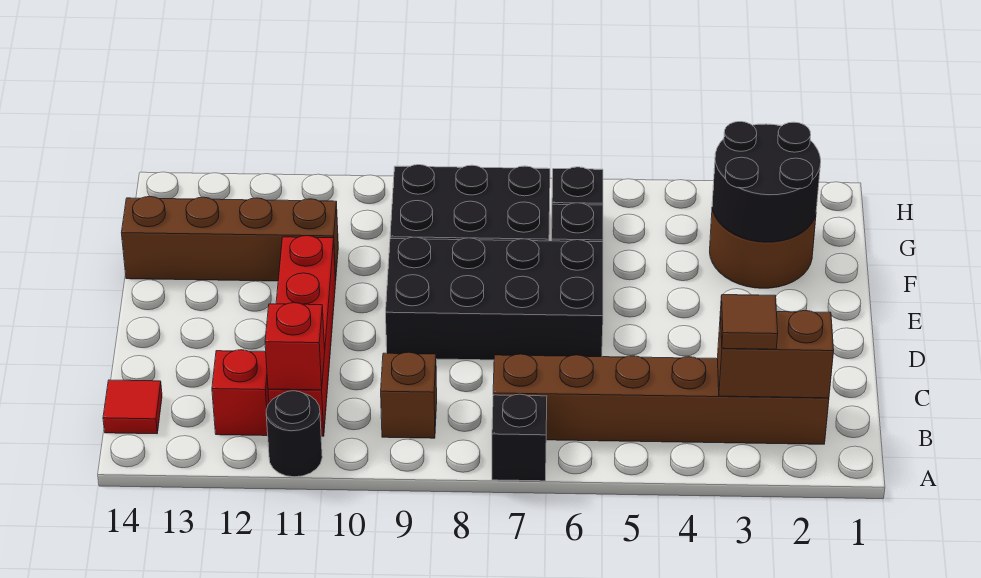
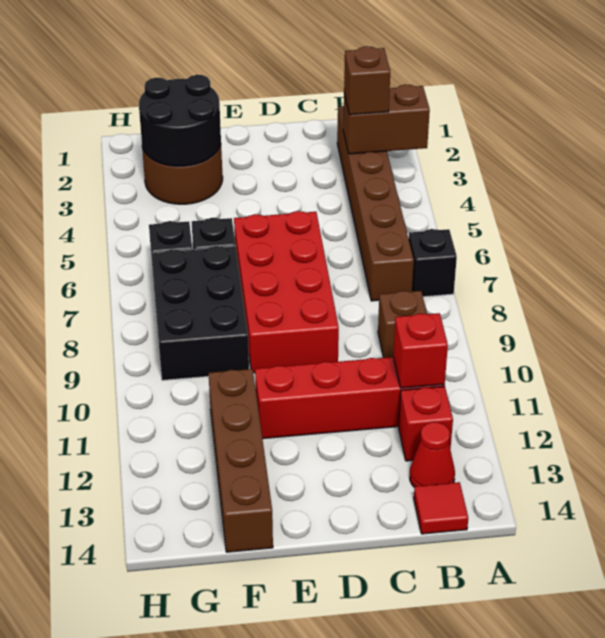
black round brick A11 level 1 -> none
brown brick B2:B3 level 2 -> brown brick A3:B3 level 2
brown tile B3 level 3 -> brown brick B3 level 3
none -> red cone B13 level 1
black brick D6:E9 level 1 -> red brick D6:E9 level 1

